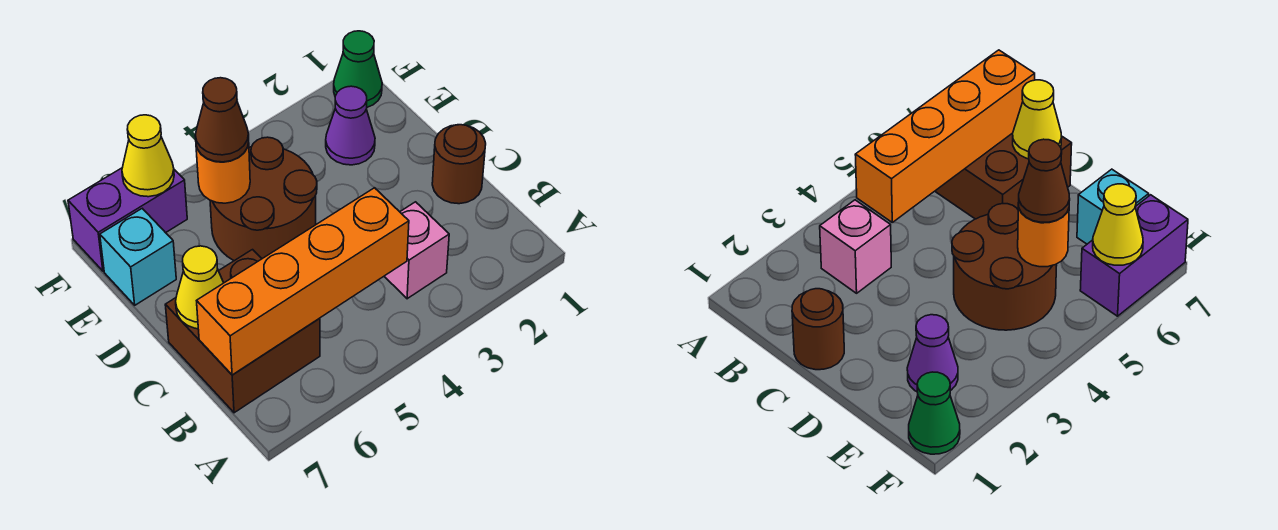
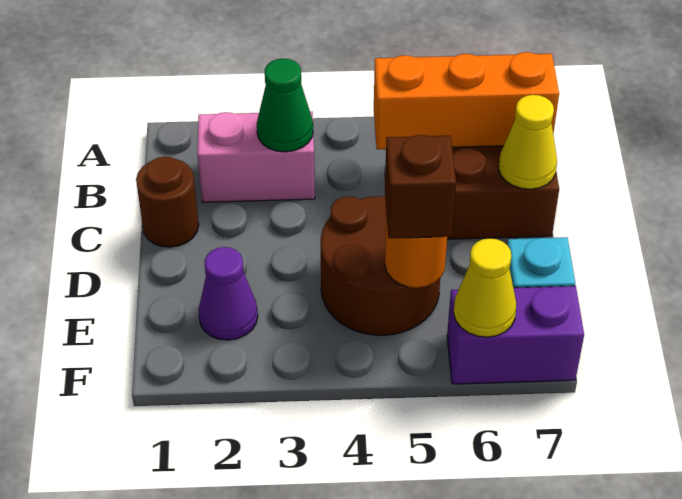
pink brick B3 level 1 -> pink brick B2:B3 level 1
orange brick B4:B7 level 2 -> orange brick B5:B7 level 2
brown cone E5 level 3 -> brown brick E5 level 3
green cone F1 level 1 -> green cone B3 level 2

